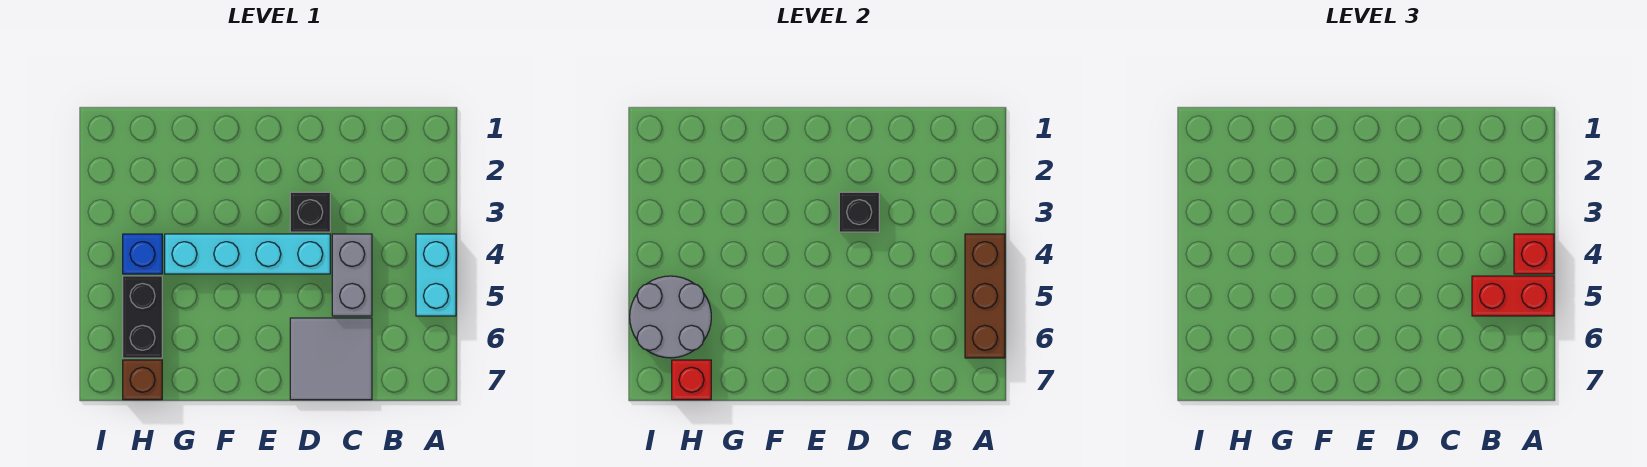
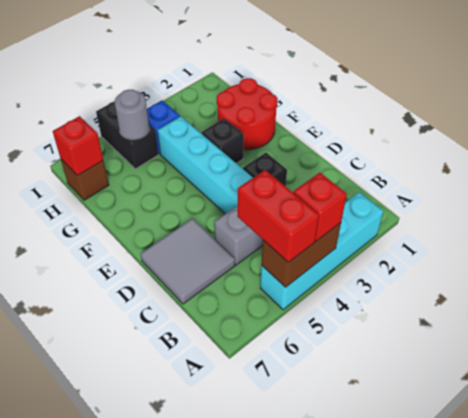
cyan brick A4:A5 level 1 -> cyan brick A2:A5 level 1
brown brick A4:A6 level 2 -> brown brick A4:A5 level 2
black brick D3 level 2 -> black brick F3 level 1
none -> red round brick F1:G2 level 1
black brick H5:H6 level 1 -> black brick H5:I5 level 1
grey round brick H5:I6 level 2 -> grey round brick H5 level 2

